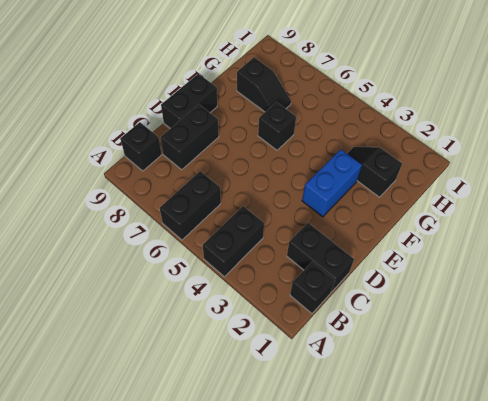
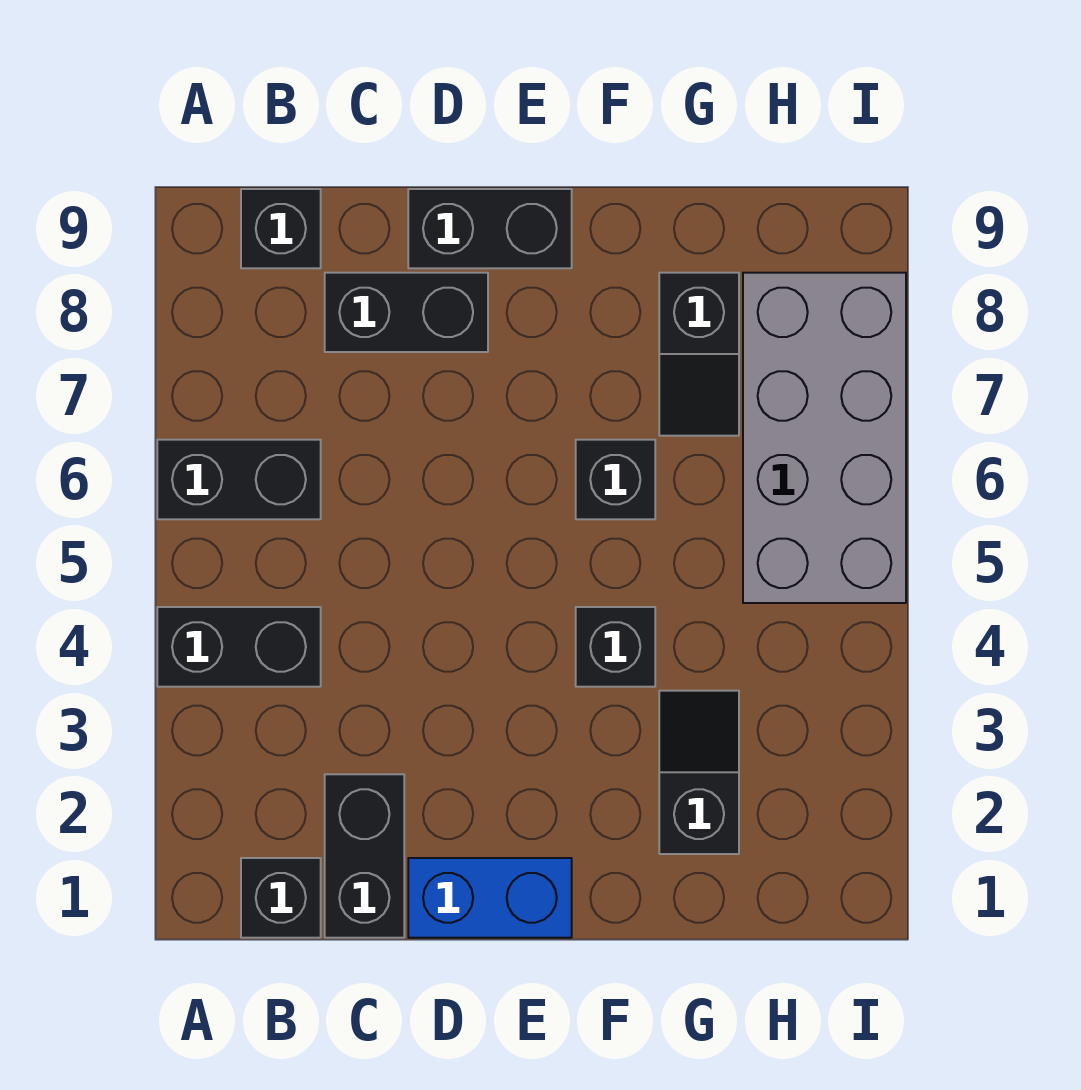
blue brick E3:F3 level 1 -> blue brick D1:E1 level 1
none -> black brick F4 level 1
none -> grey brick H5:I8 level 1

